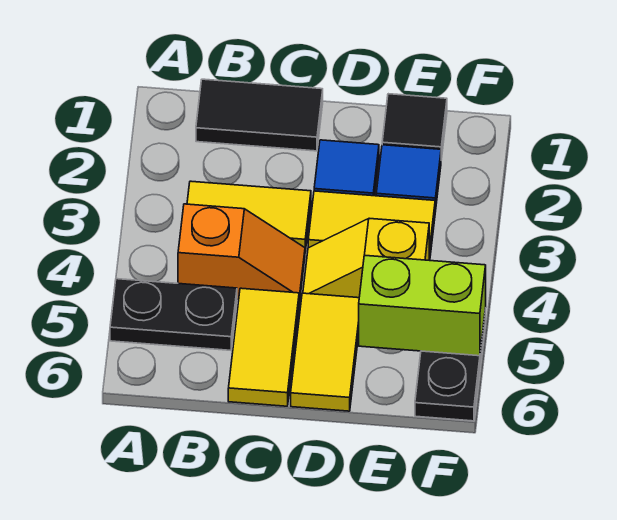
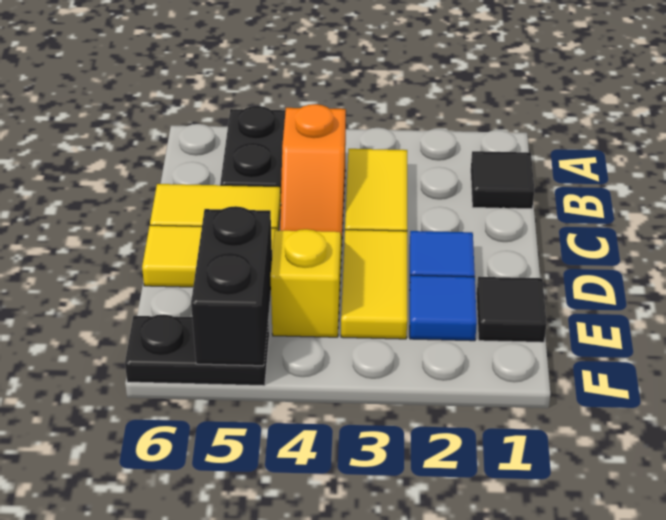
black tile B1:C1 level 1 -> black tile B1 level 1
lime brick E5:F5 level 2 -> black brick E5:F5 level 2

